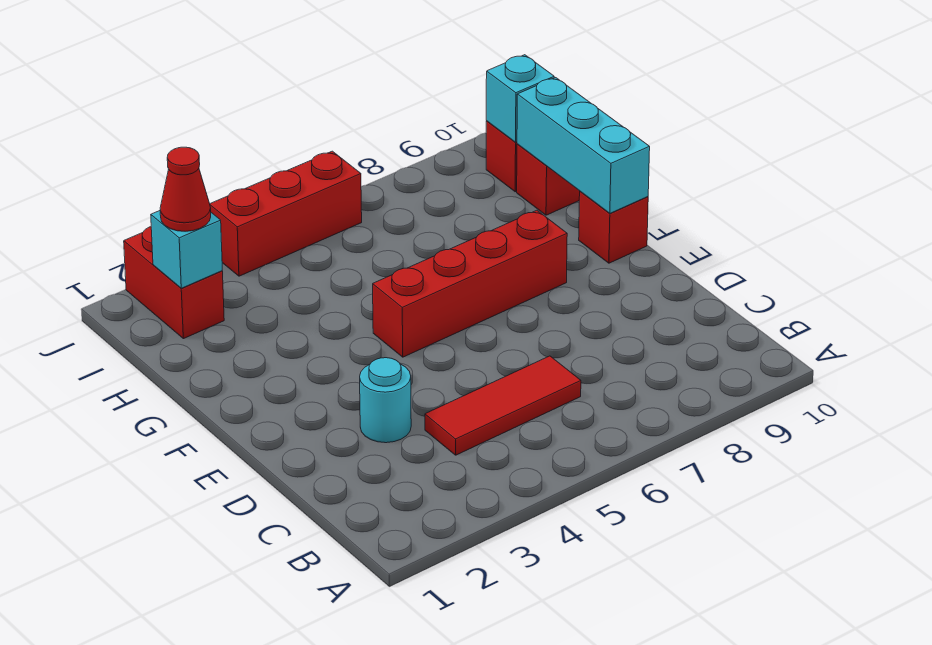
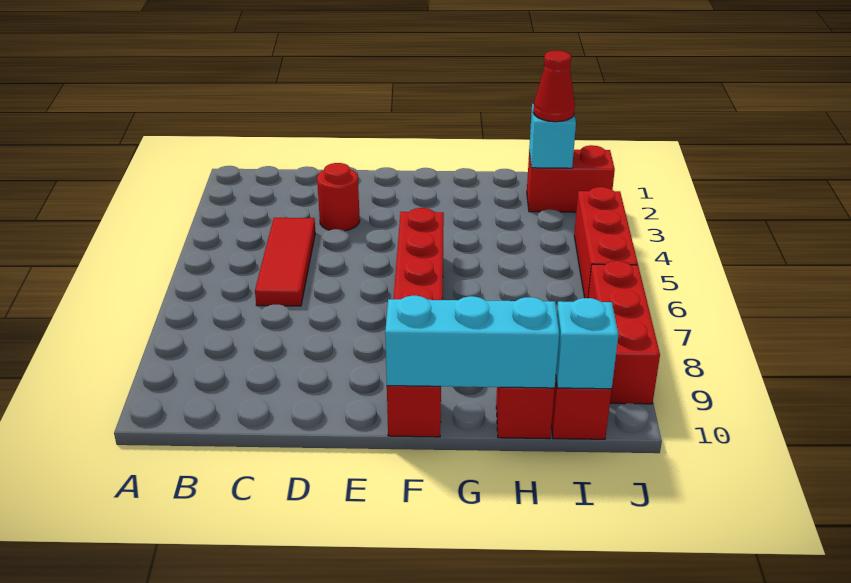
cyan round brick D3 level 1 -> red round brick D3 level 1
none -> red brick J7:J9 level 1

